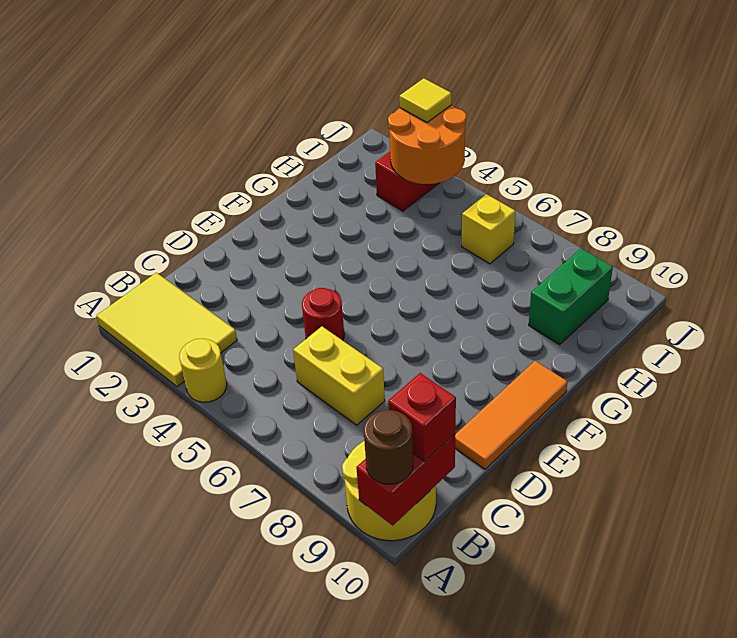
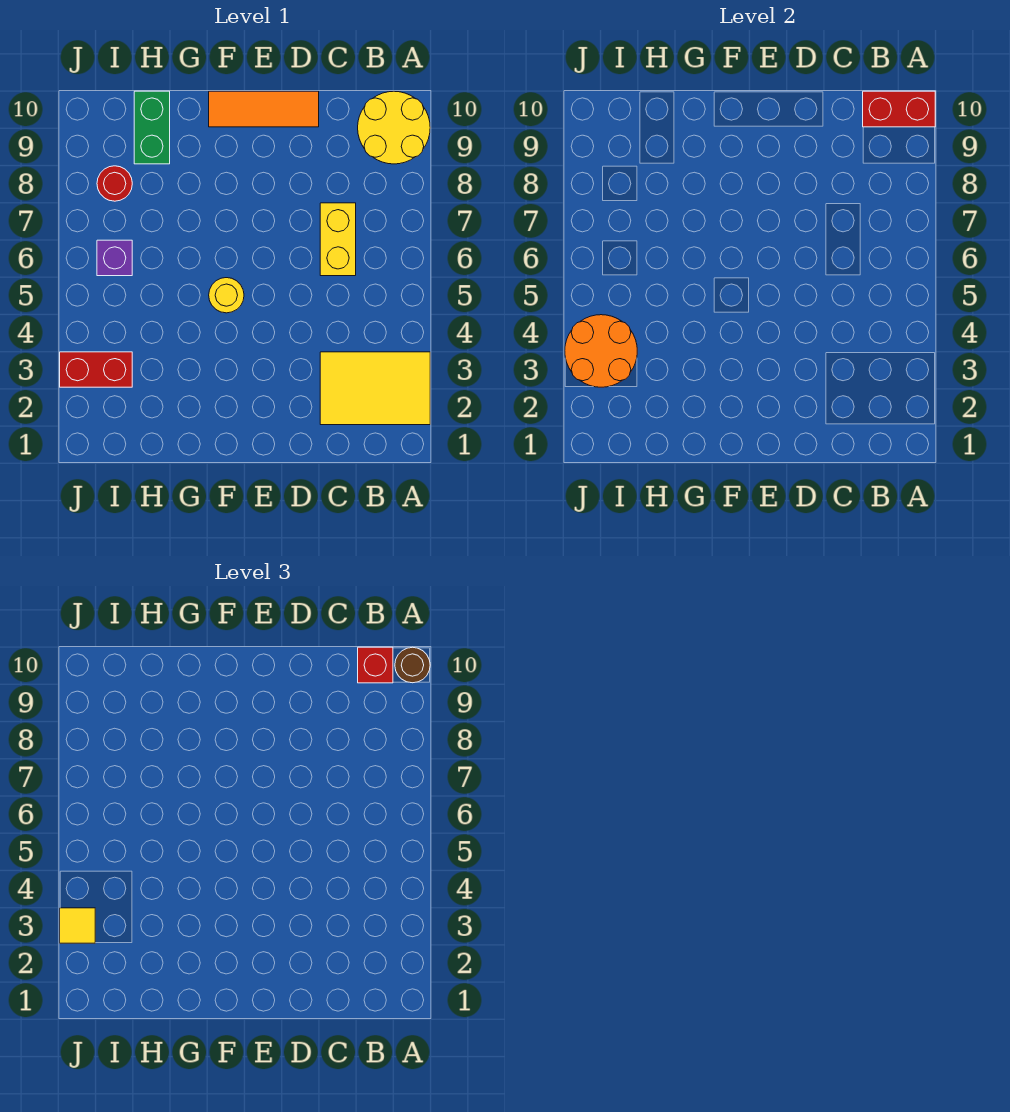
yellow tile A1:B3 level 1 -> yellow tile A2:C3 level 1
yellow round brick A4 level 1 -> yellow round brick F5 level 1
red round brick D5 level 1 -> red round brick I8 level 1
green brick H9:I9 level 1 -> green brick H9:H10 level 1
yellow brick I6 level 1 -> purple brick I6 level 1

